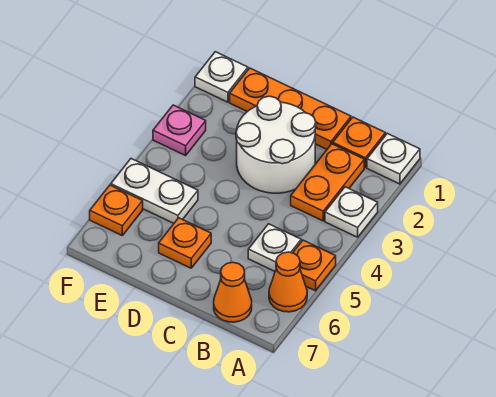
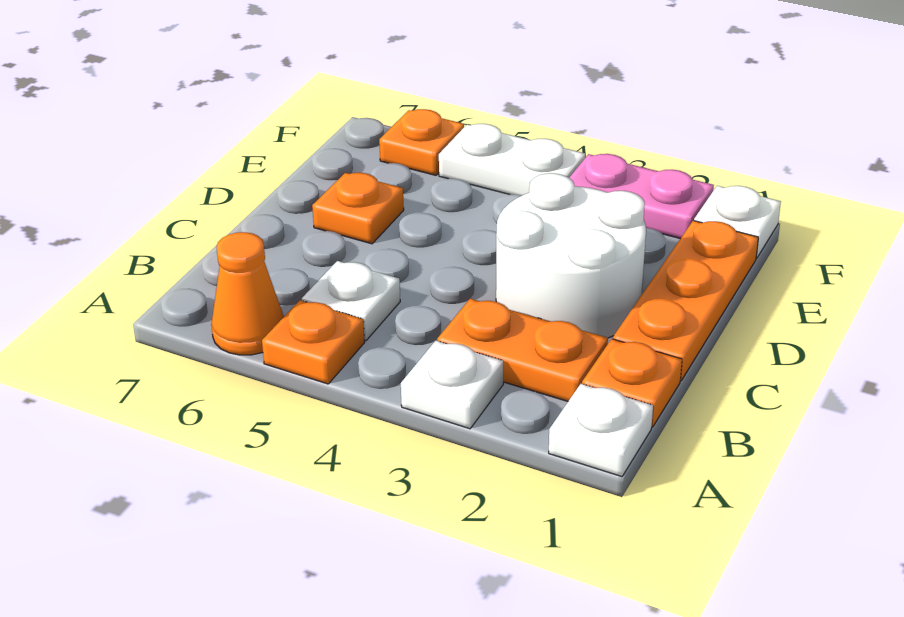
orange cone B7 level 1 -> none
white plate E5:F5 level 1 -> white plate F4:F5 level 1
pink plate F3 level 1 -> pink plate F2:F3 level 1

